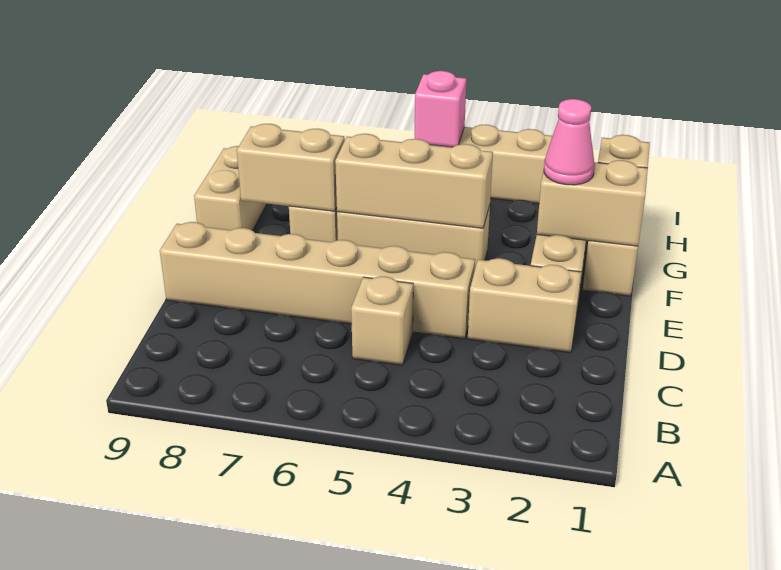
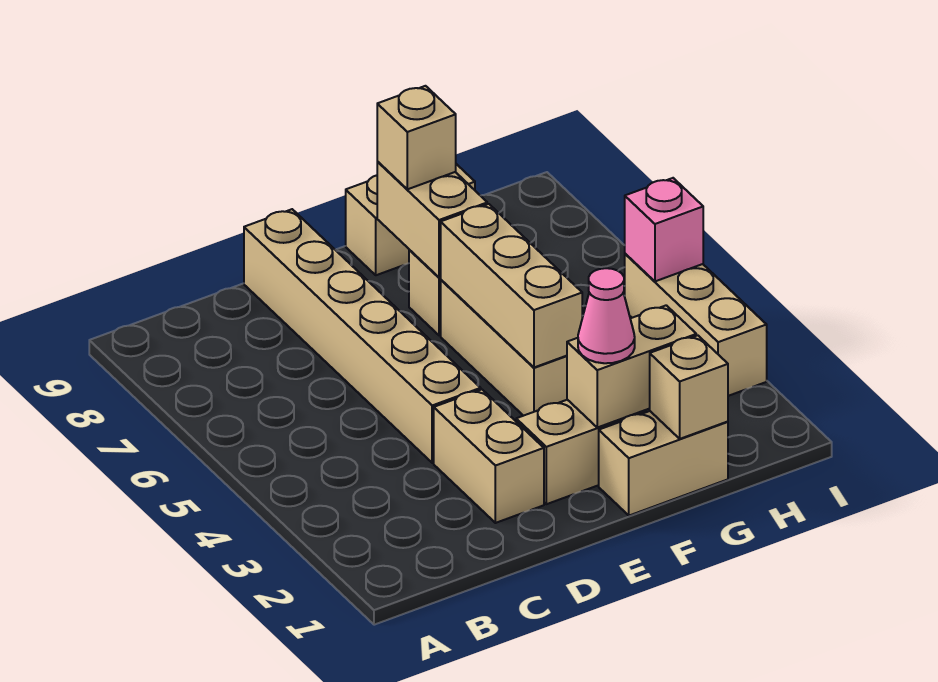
tan brick C5 level 1 -> tan brick F8 level 3
tan brick F1:F2 level 2 -> tan brick F2:G2 level 2

